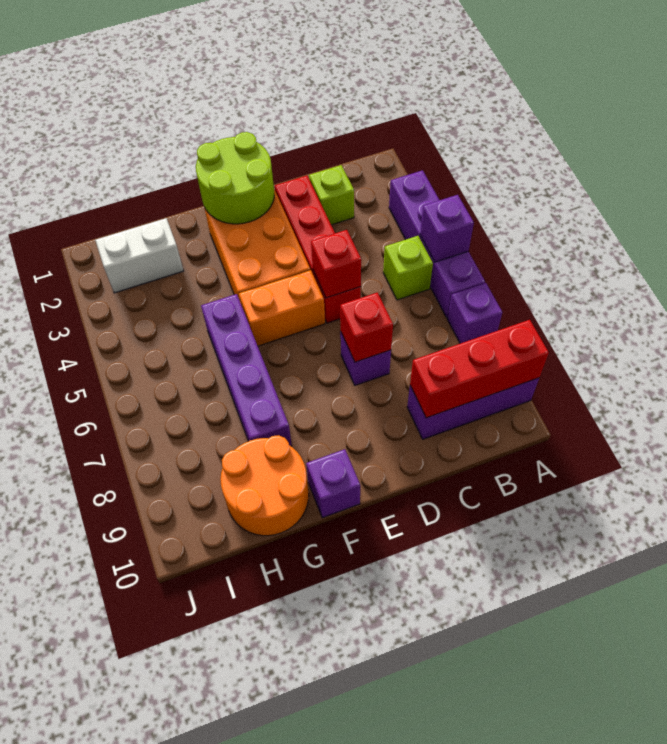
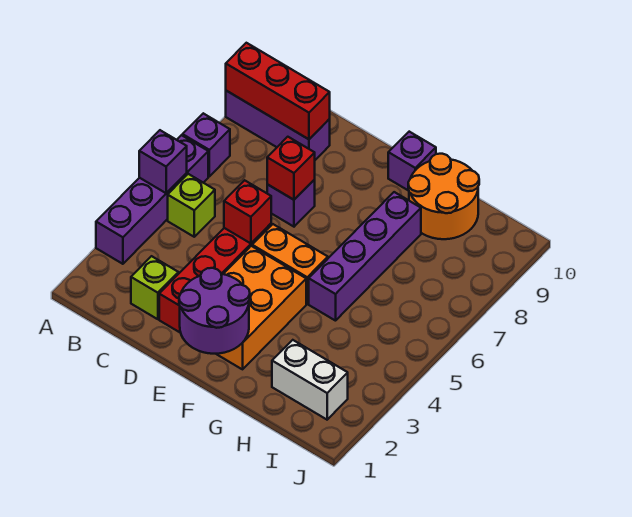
lime round brick E1:F2 level 2 -> purple round brick E1:F2 level 2

